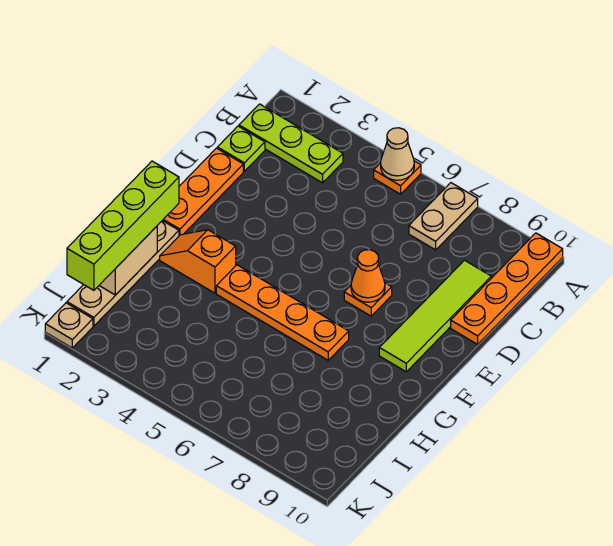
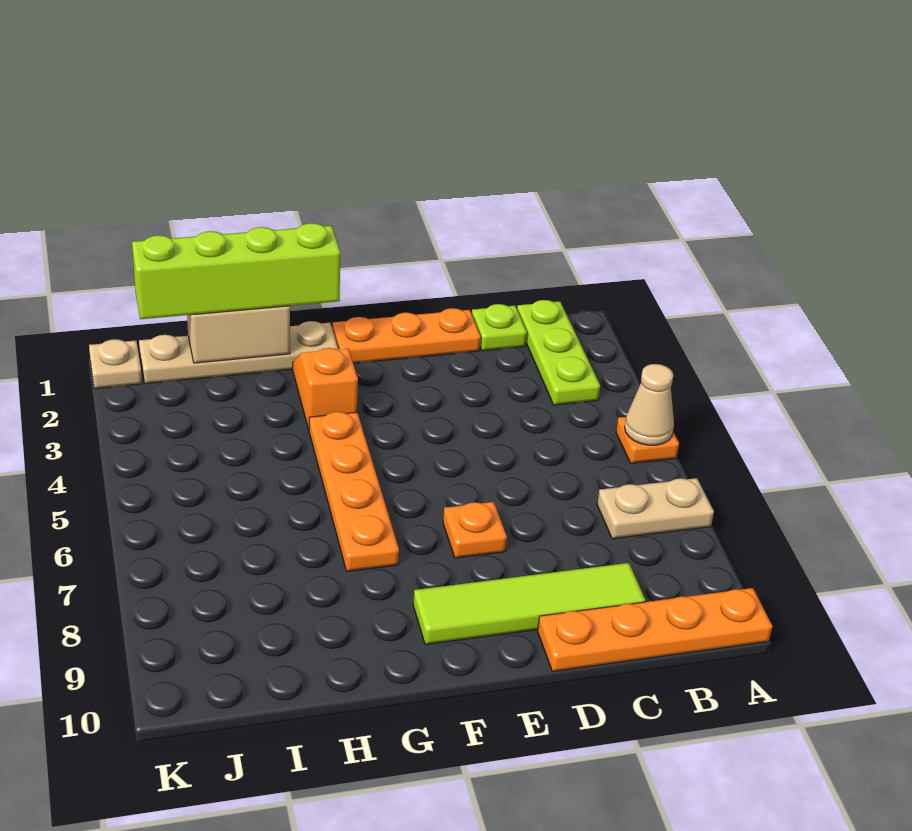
orange cone E7 level 2 -> none

